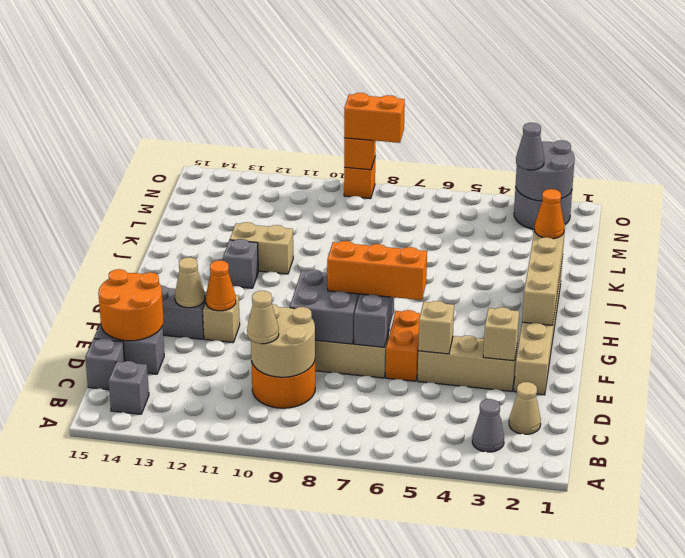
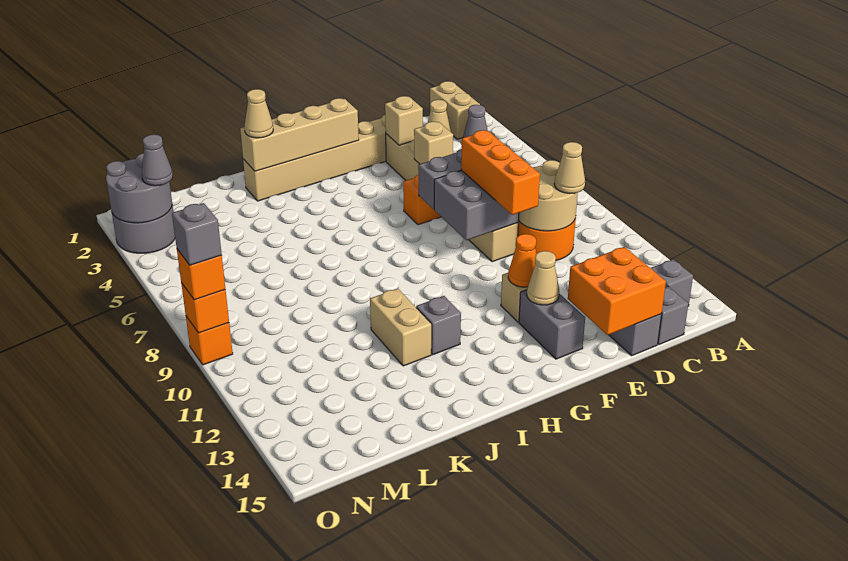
none -> tan brick B1:B2 level 1
orange round brick D14:E15 level 2 -> orange brick D14:E15 level 2
orange brick F6:F8 level 3 -> orange brick E8:E10 level 3
orange cone J2 level 3 -> tan cone J2 level 3
orange brick O8:O9 level 3 -> orange brick O9 level 3
none -> grey brick O9 level 4

